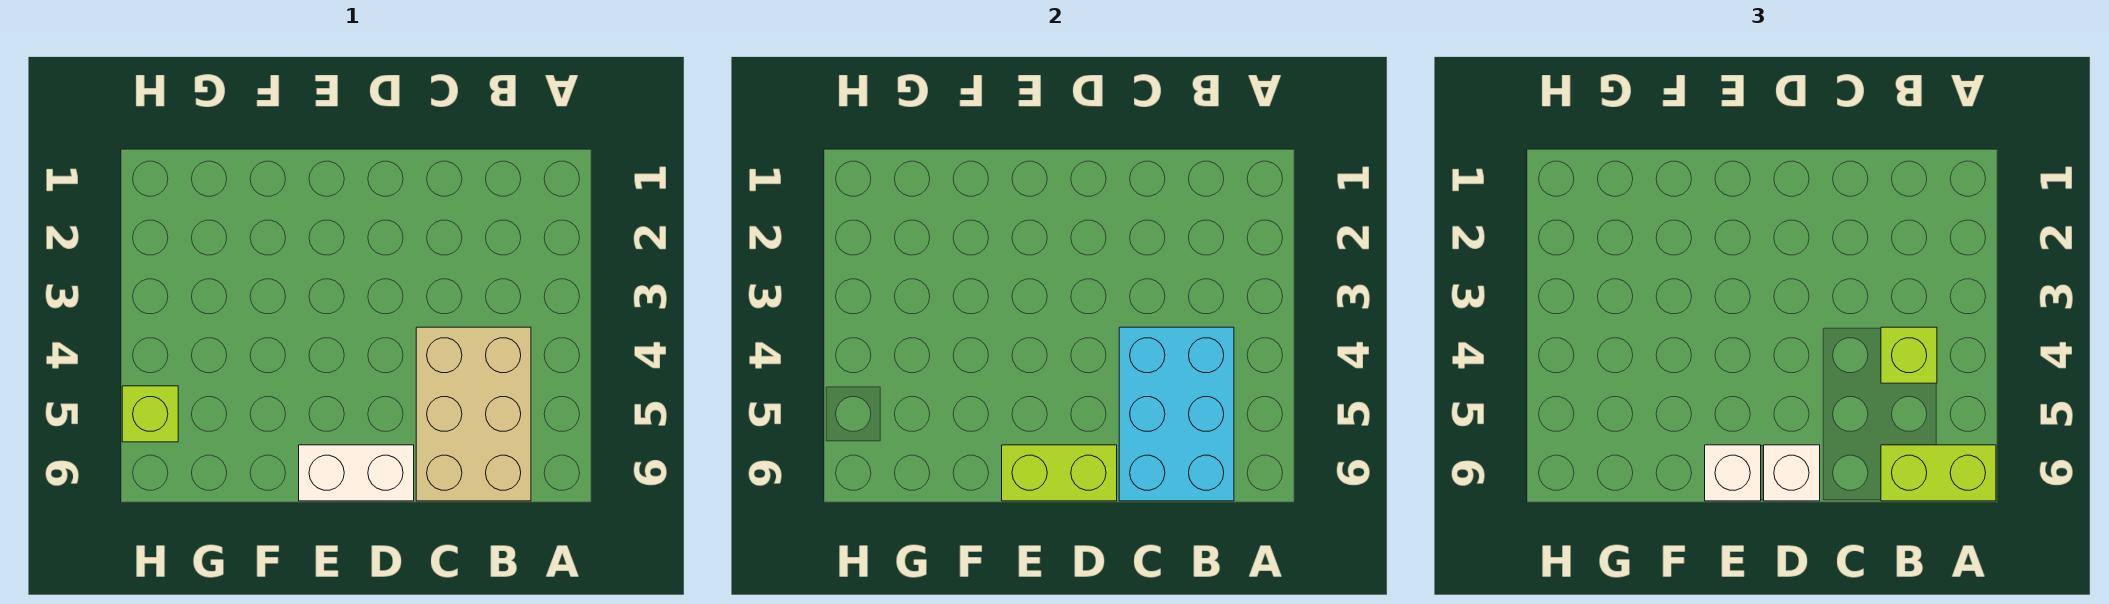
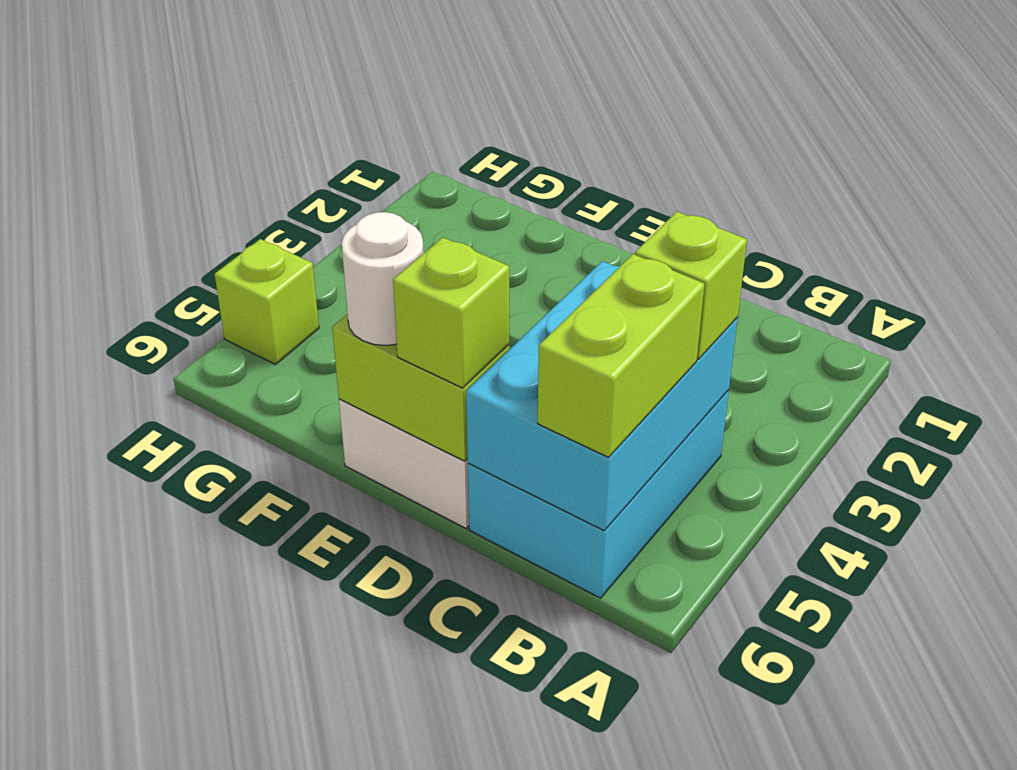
lime brick A6:B6 level 3 -> lime brick B5:B6 level 3
tan brick B4:C6 level 1 -> cyan brick B4:C6 level 1
white brick D6 level 3 -> lime brick D6 level 3
white brick E6 level 3 -> white round brick E6 level 3

